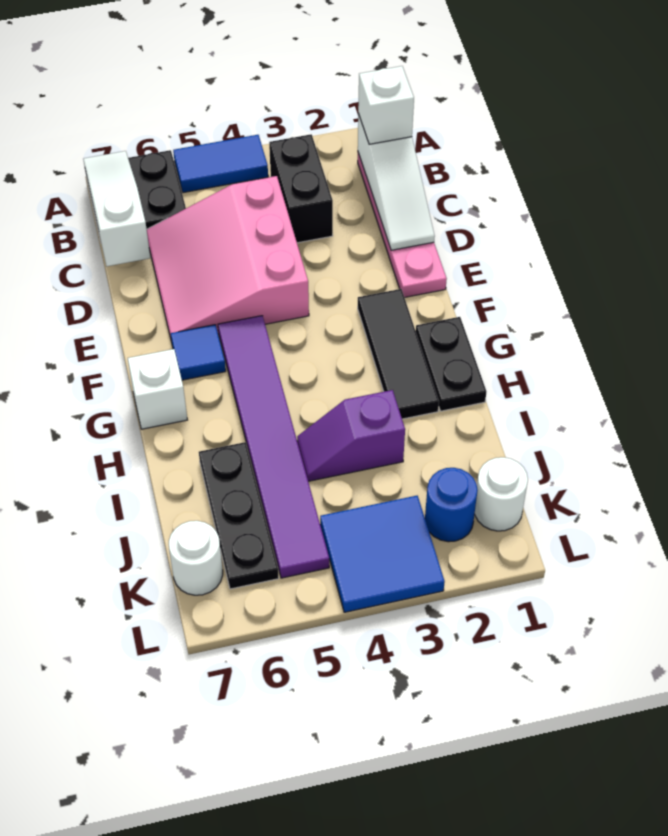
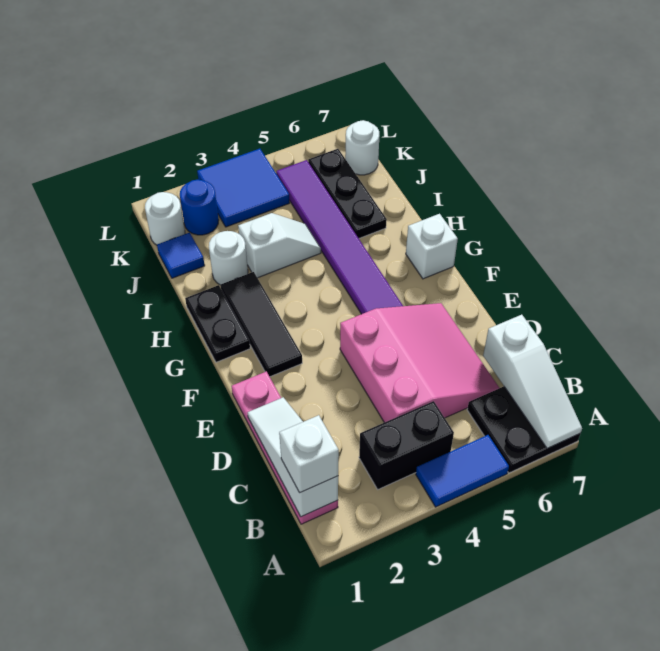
black brick B3:C3 level 1 -> black brick B3:B4 level 1
blue tile F6 level 1 -> blue tile J1 level 1
none -> white round brick I2 level 1
purple slope I3:I4 level 1 top 3 -> white slope I3:I4 level 1 top 3

